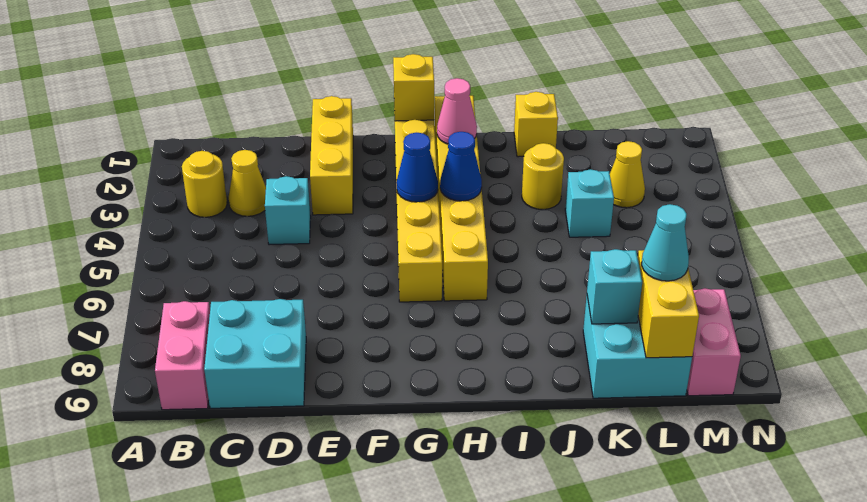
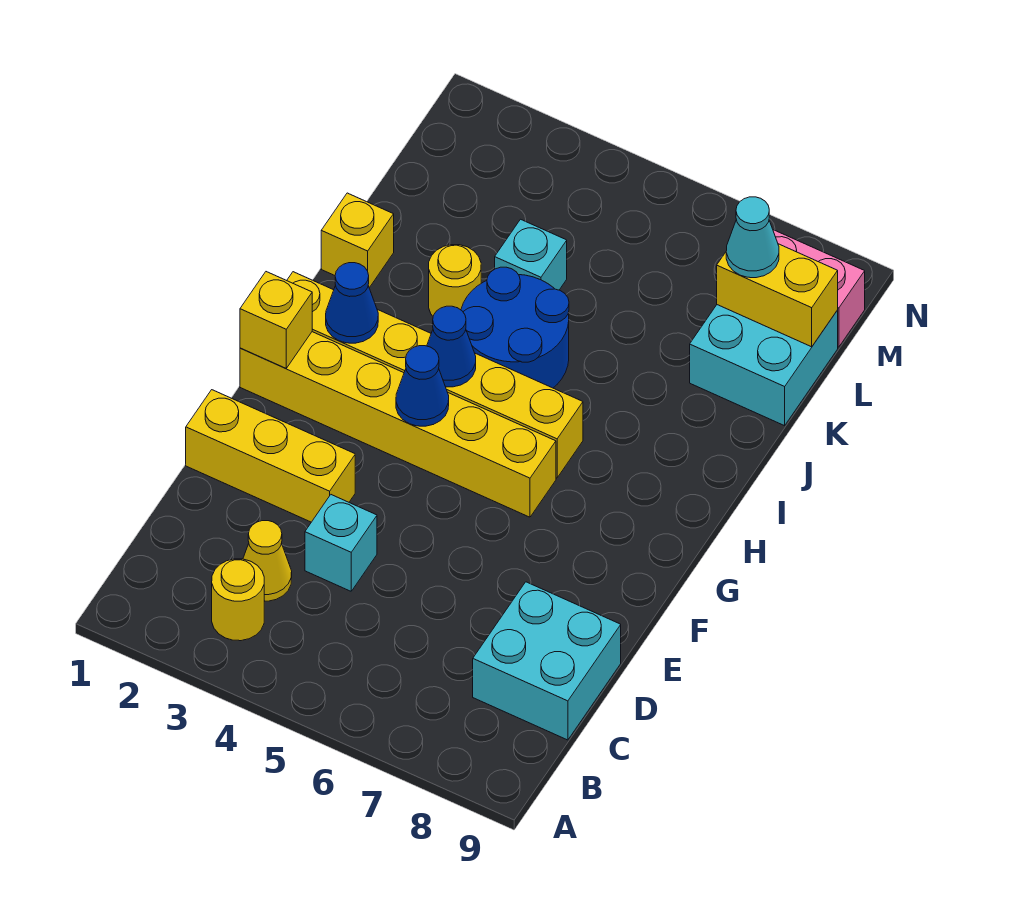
pink brick B8:B9 level 1 -> none
pink cone H2 level 2 -> blue cone H2 level 2
none -> blue round brick I4:J5 level 1
cyan brick K8 level 2 -> none
yellow cone L3 level 1 -> none

